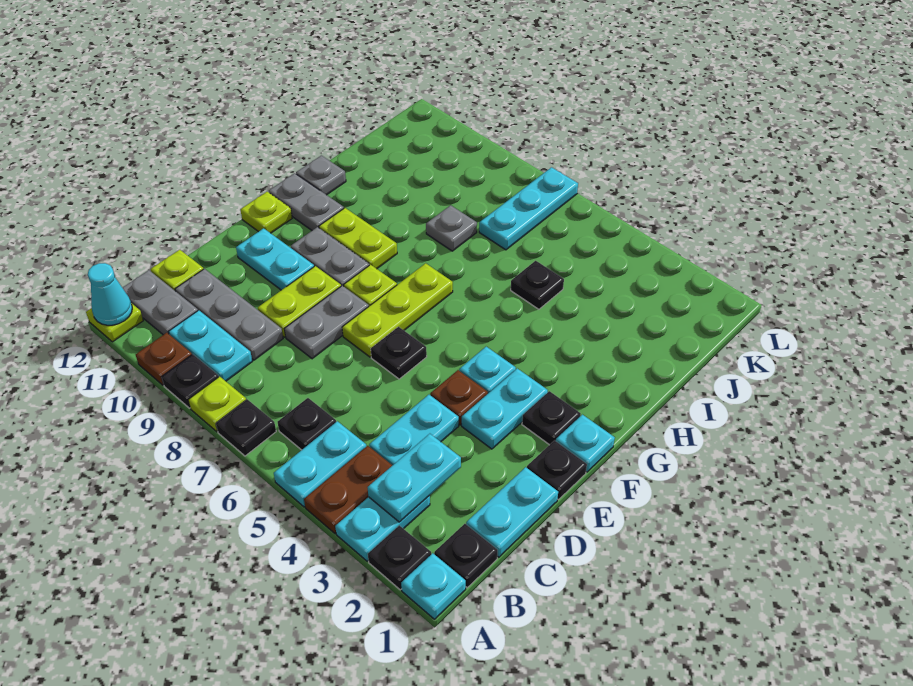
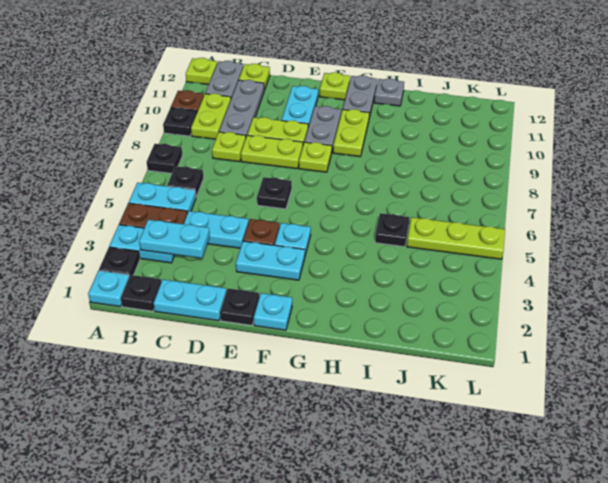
lime plate A8 level 1 -> lime plate C8 level 1
cyan cone A12 level 2 -> none
cyan plate B9:B10 level 1 -> lime plate B9:B10 level 1
grey plate D8:E8 level 1 -> lime plate D8:E8 level 1
lime plate E7:G7 level 1 -> lime plate J5:L5 level 1
black plate F2 level 1 -> none
grey plate I8 level 1 -> none
cyan plate J7:L7 level 1 -> none

